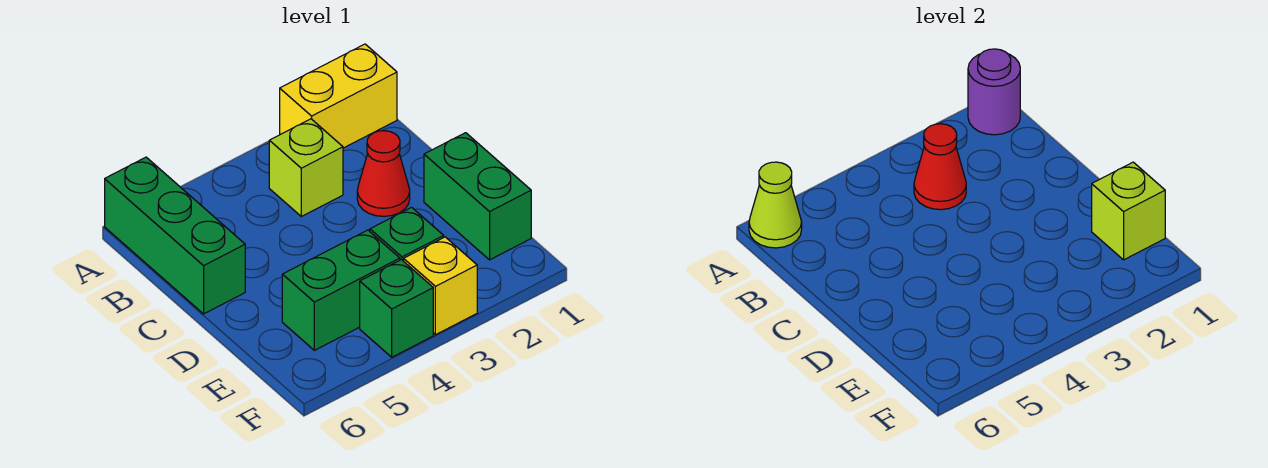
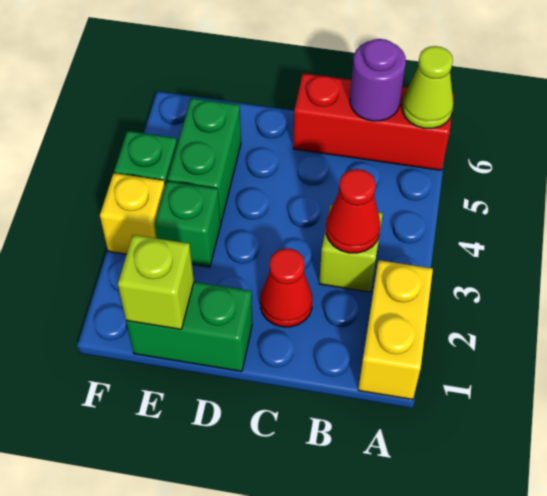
purple round brick A1 level 2 -> purple round brick B6 level 2
green brick A6:C6 level 1 -> red brick A6:C6 level 1

